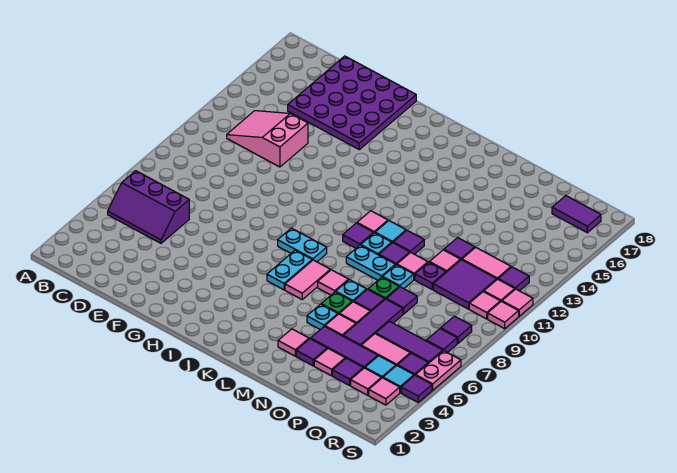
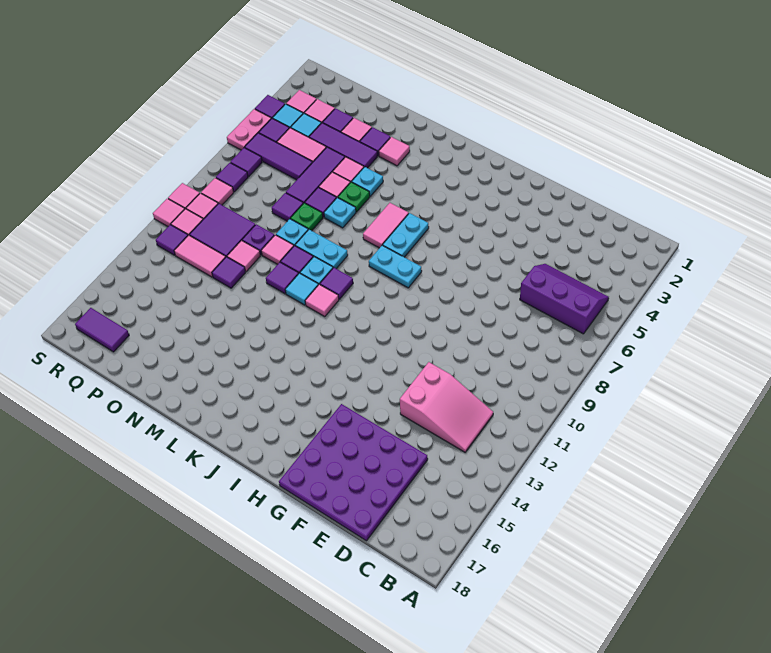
pink tile L7 level 1 -> pink tile R9 level 1

